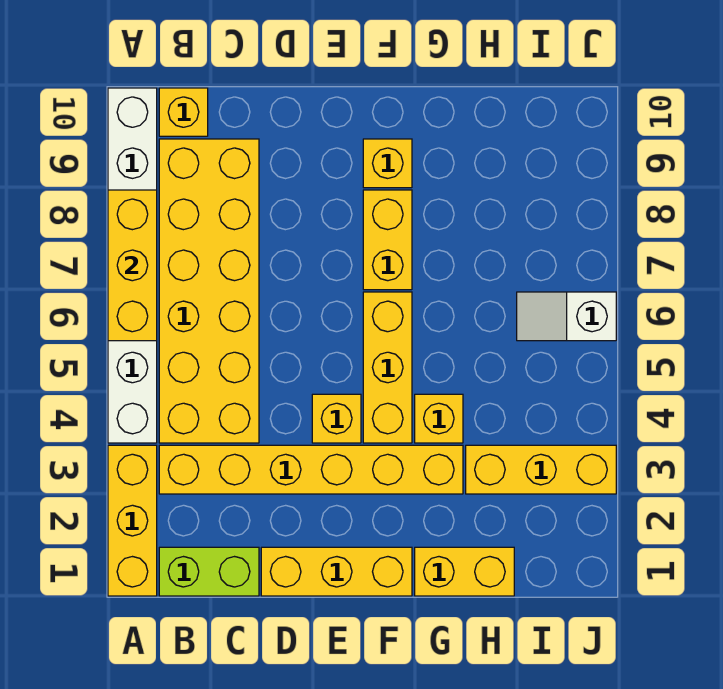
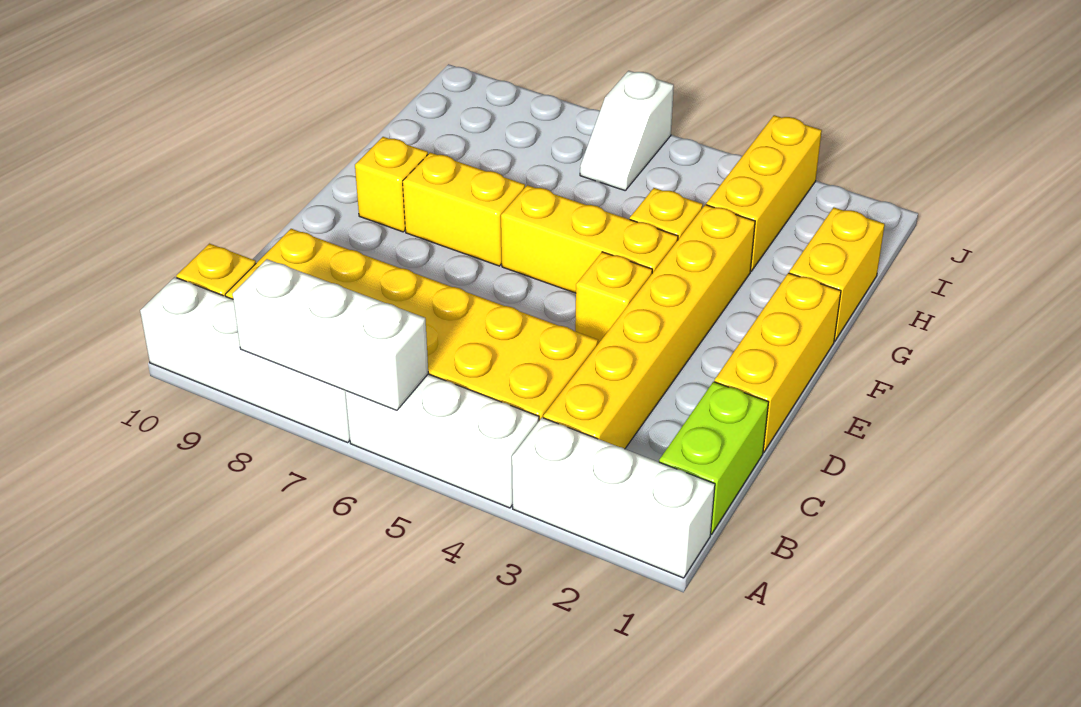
yellow brick A1:A3 level 1 -> white brick A1:A3 level 1
yellow brick A6:A8 level 2 -> white brick A6:A8 level 2

